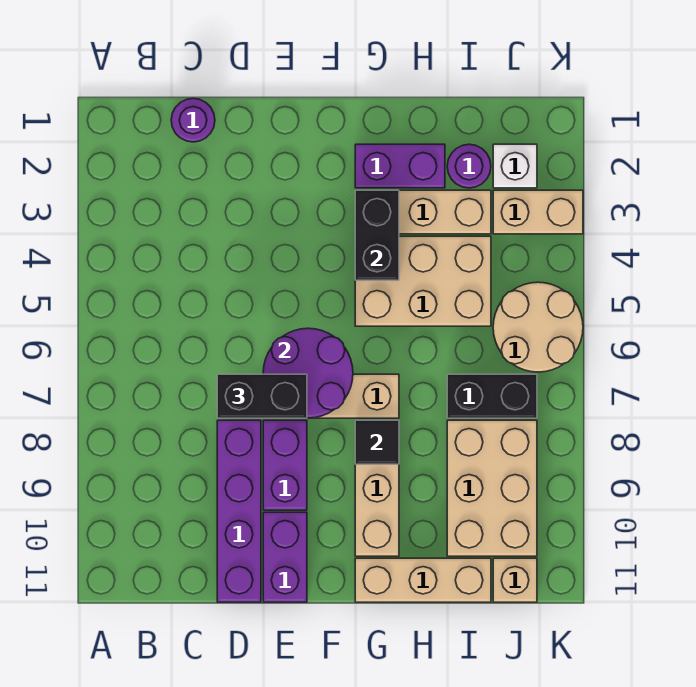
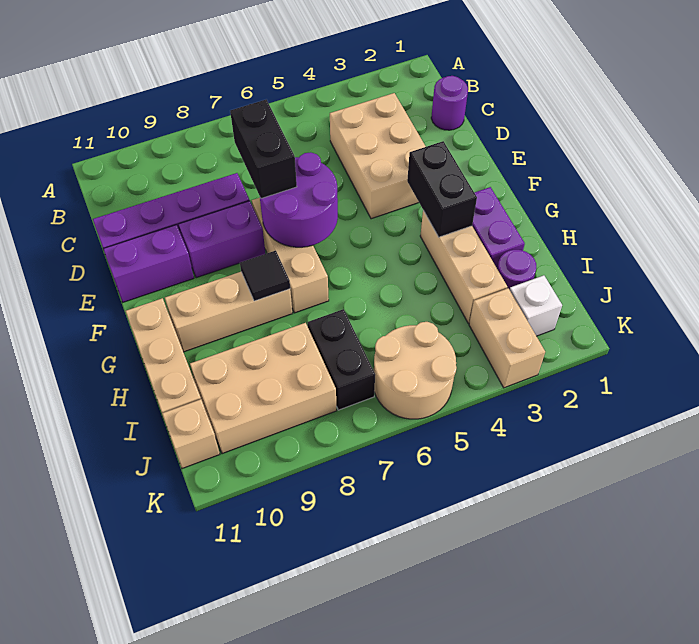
black brick G3:G4 level 2 -> black brick F3:G3 level 2
tan brick G4:I5 level 1 -> tan brick C3:E4 level 1

